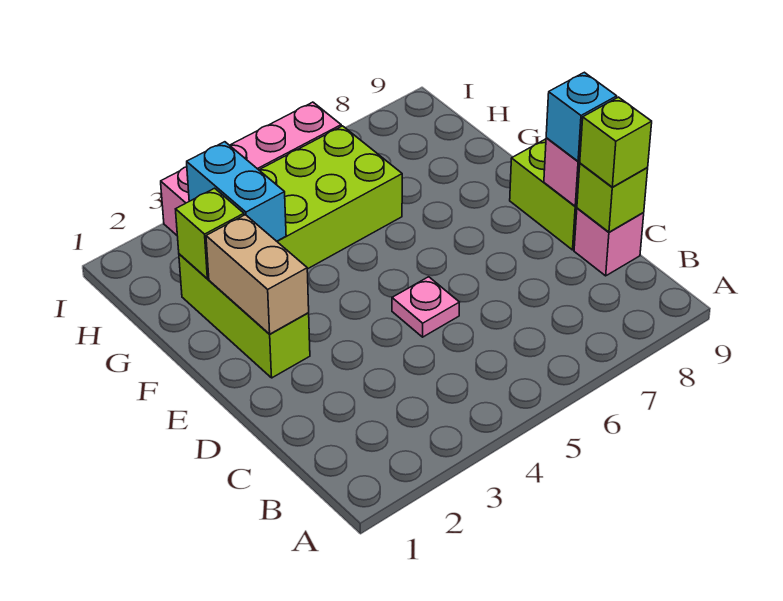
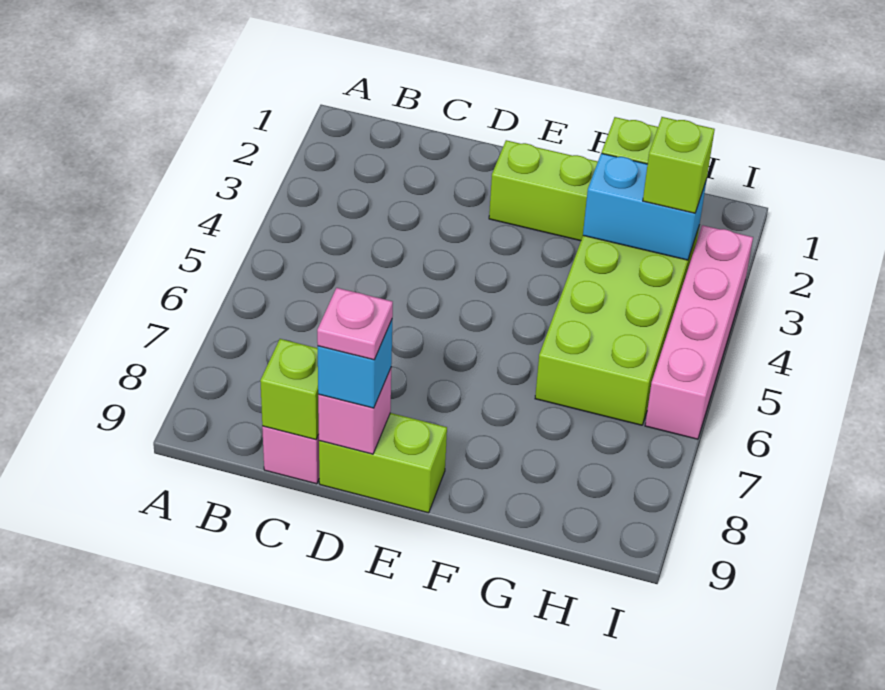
lime brick C9 level 3 -> lime brick H3 level 3
pink plate D5 level 1 -> pink plate D9 level 4
tan brick E2:F2 level 2 -> none

